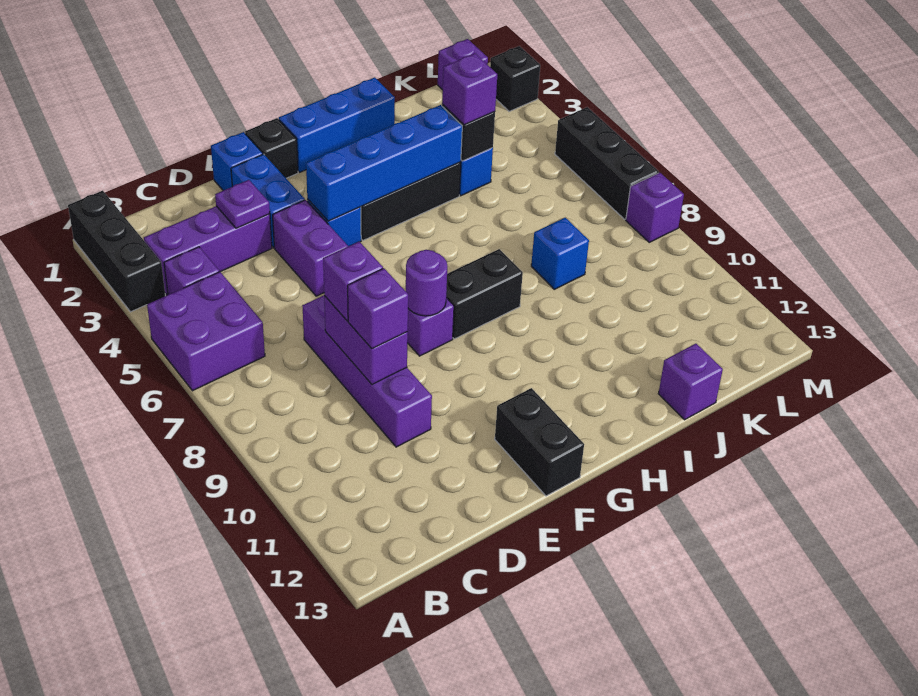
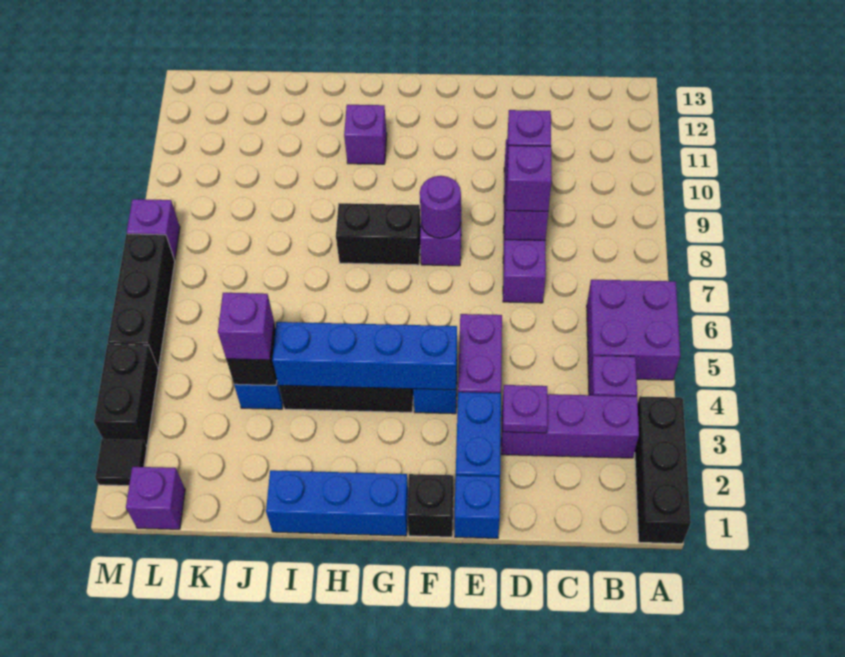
black brick F12:F13 level 1 -> black brick M3:M4 level 1
blue brick J8 level 1 -> none
purple brick J13 level 1 -> purple brick H11 level 1
black brick M2 level 1 -> black tile M2 level 1

